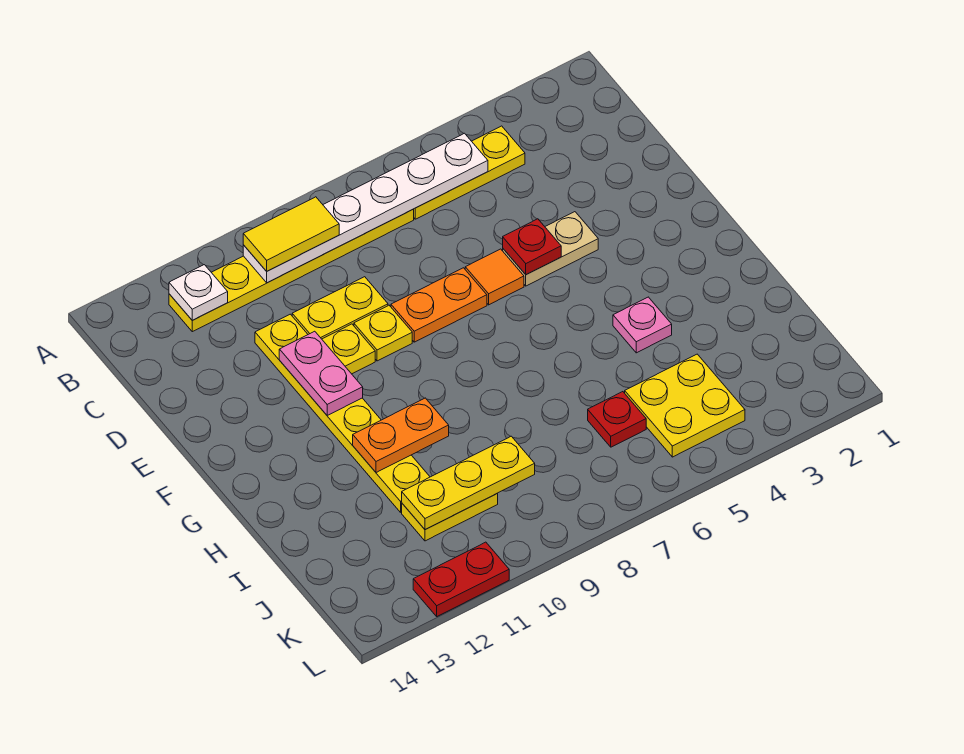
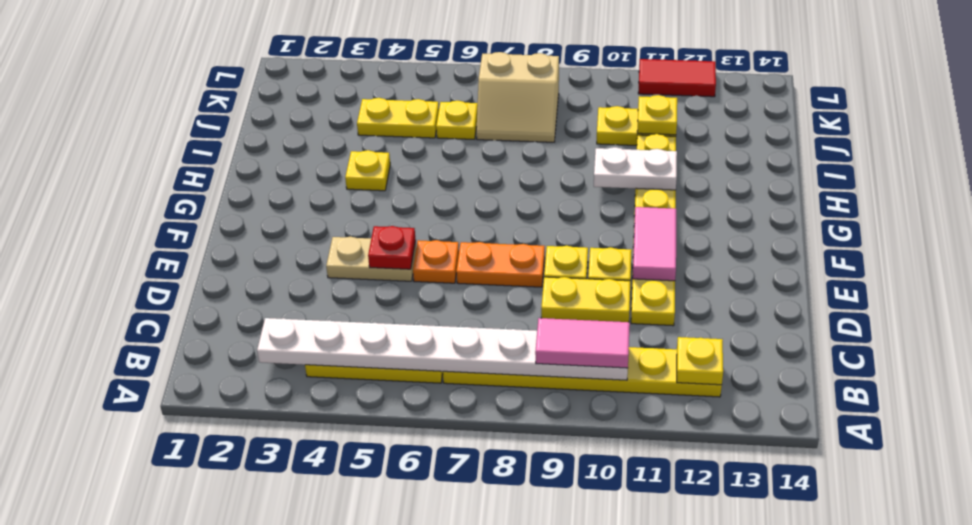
white plate B5:B10 level 2 -> white plate B3:B10 level 2
yellow tile B9:B10 level 3 -> pink tile B9:B10 level 3
white plate B12 level 2 -> yellow plate B12 level 2
orange tile E6 level 1 -> orange plate E6 level 1
pink plate E11:F11 level 2 -> pink tile E11:F11 level 2
pink plate H4 level 1 -> yellow plate H4 level 1
orange plate H10:H11 level 2 -> white plate H10:H11 level 2
yellow plate J4:K5 level 1 -> yellow plate J4:J5 level 1
red plate J6 level 1 -> yellow plate J6 level 1
none -> tan slope J7:K8 level 1 top K
yellow plate J9:J11 level 2 -> yellow plate J11 level 2
red plate L11:L12 level 1 -> red tile L11:L12 level 1

